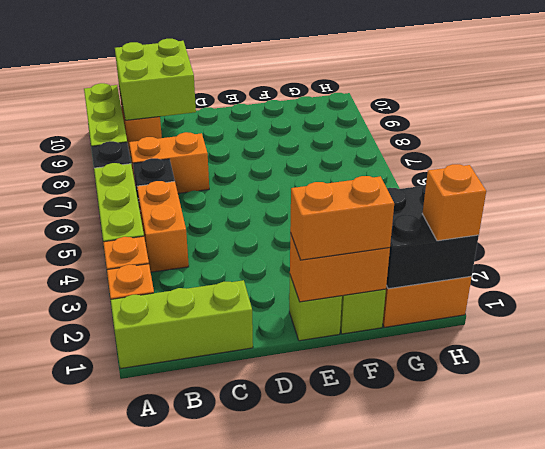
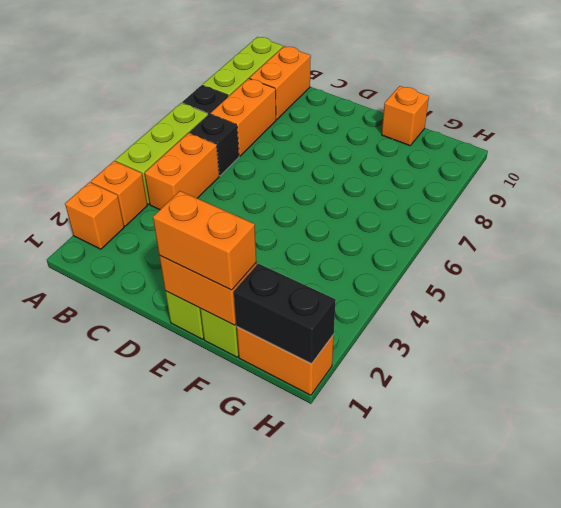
lime brick A1:C1 level 1 -> none
orange brick B7:C7 level 1 -> orange brick B7:B8 level 1
lime brick B9:C10 level 2 -> none
black brick G1:H2 level 2 -> black brick G1:H1 level 2
orange brick H1 level 3 -> orange brick F10 level 1

